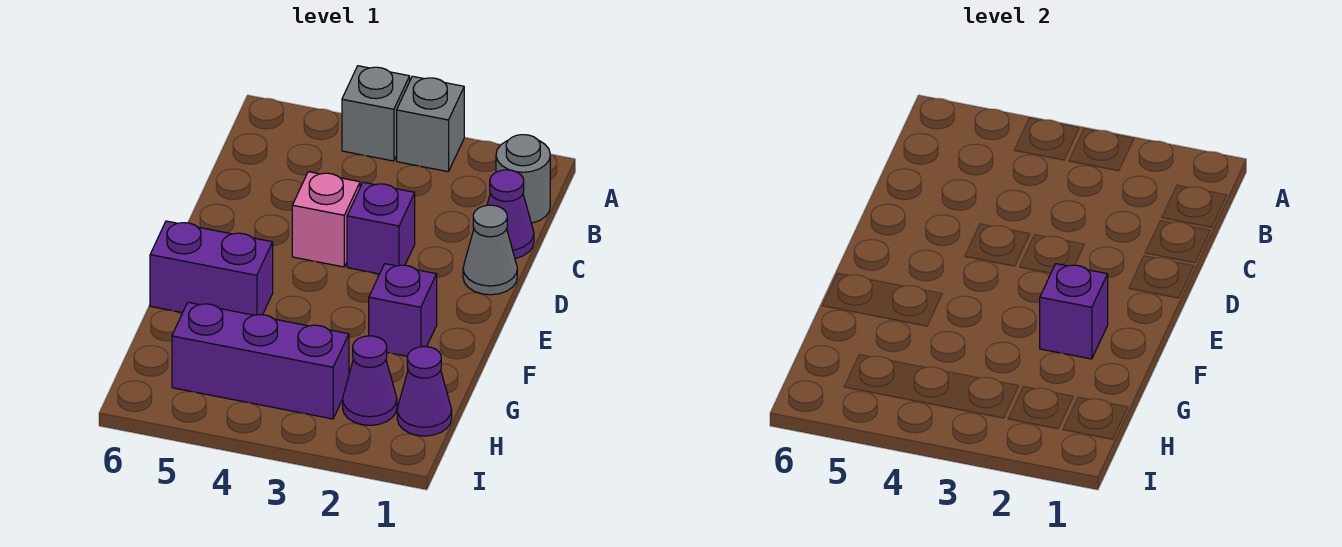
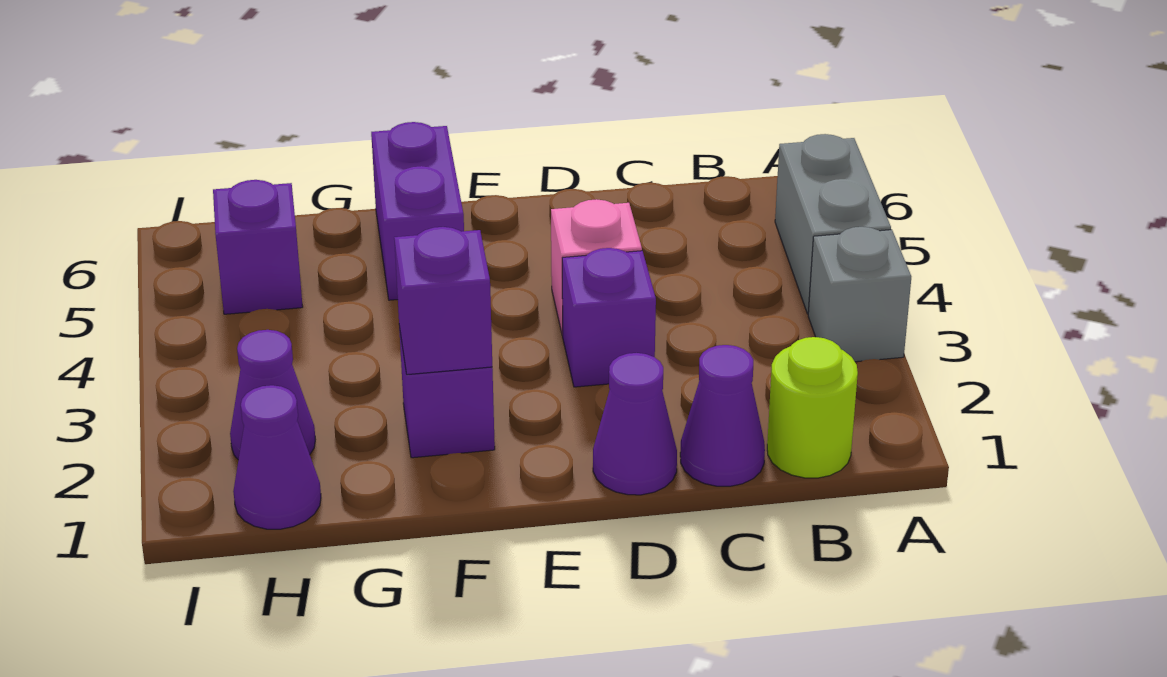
grey brick A4 level 1 -> grey brick A4:A5 level 1
grey round brick B1 level 1 -> lime round brick B1 level 1
grey cone D1 level 1 -> purple cone D1 level 1
purple brick H3:H5 level 1 -> purple brick H5 level 1

